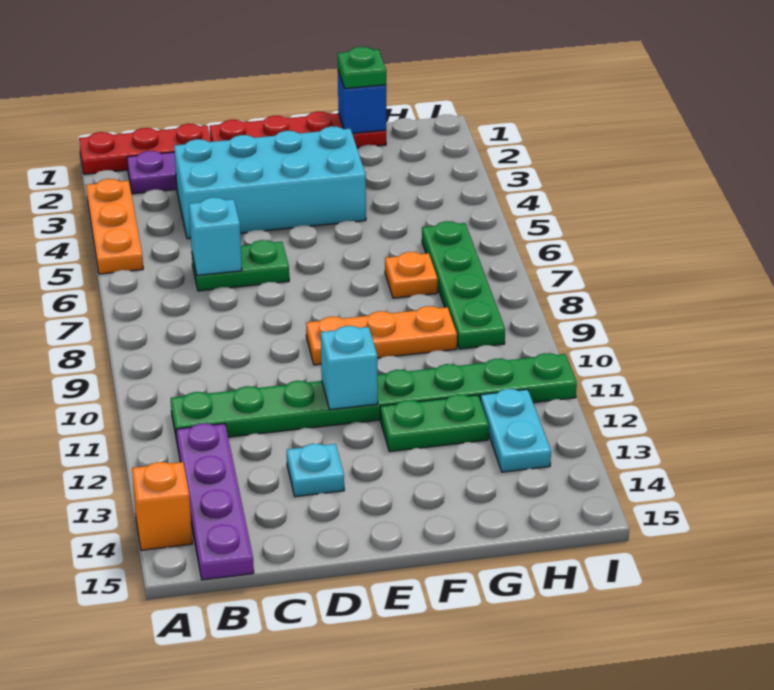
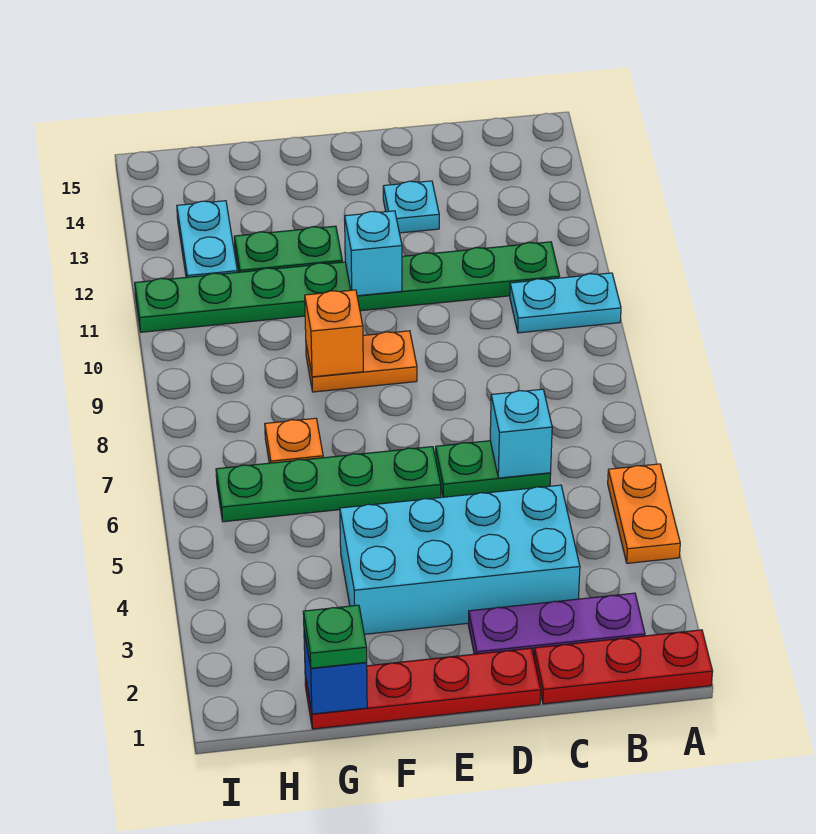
orange plate A3:A5 level 1 -> orange plate A4:A5 level 1
none -> cyan plate A10:B10 level 1
orange brick A14 level 1 -> orange brick F9 level 2
purple plate B12:B15 level 1 -> none
orange plate E9:G9 level 1 -> orange plate E9:F9 level 1
green plate H6:H9 level 1 -> green plate E6:H6 level 1

